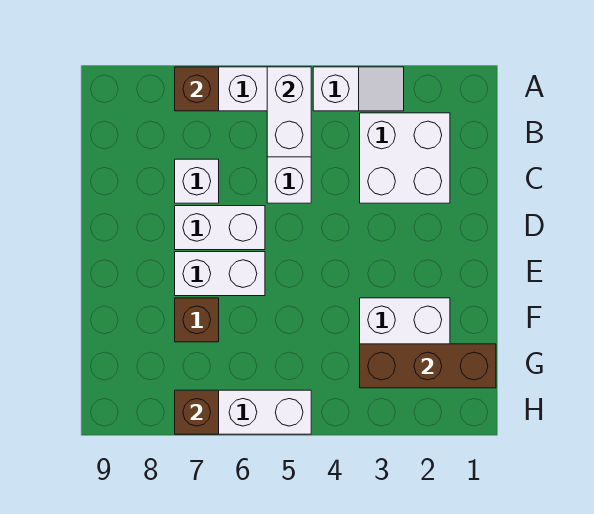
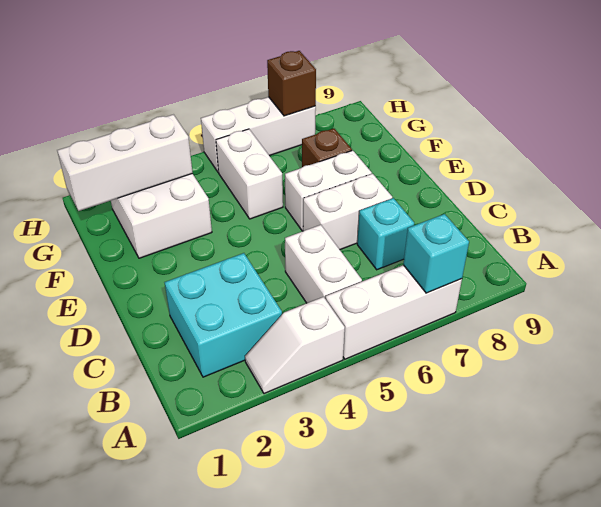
white brick A5:B5 level 2 -> white brick F5:G5 level 1
brown brick A7 level 2 -> cyan brick A7 level 2
white brick B2:C3 level 1 -> cyan brick B2:C3 level 1
white brick C7 level 1 -> cyan brick C7 level 1
brown brick G1:G3 level 2 -> white brick G1:G3 level 2

